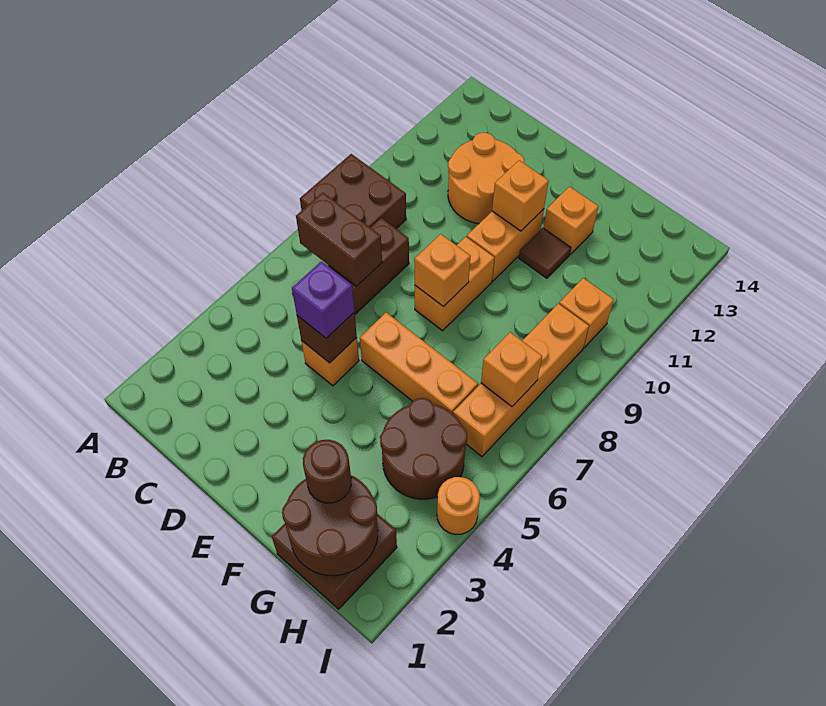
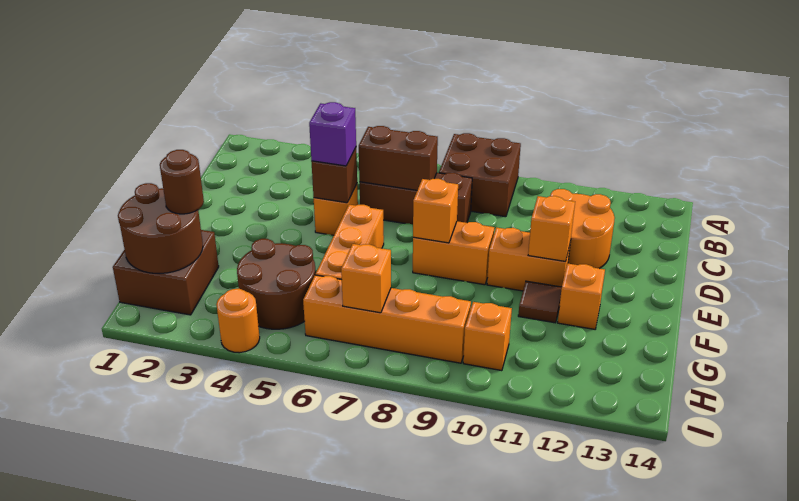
brown brick B7:C7 level 2 -> brown brick C6:C7 level 2

